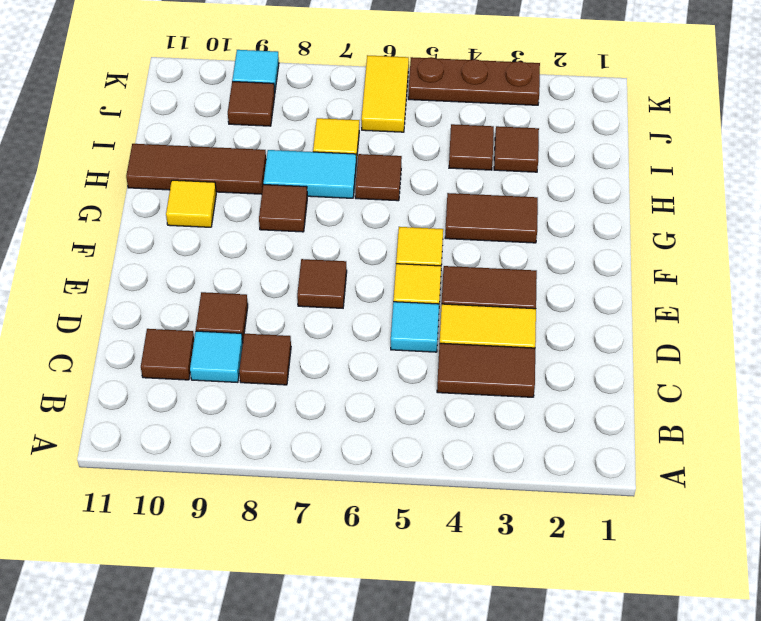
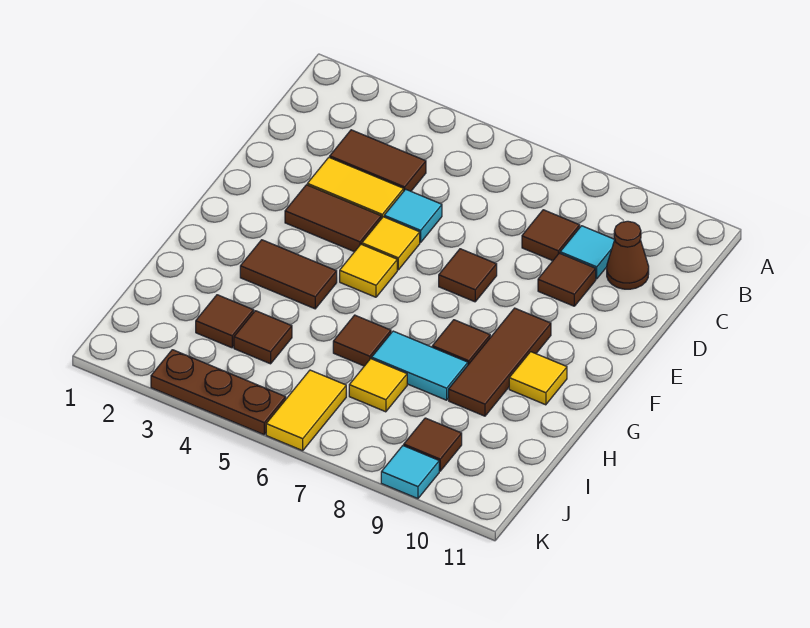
brown tile C10 level 1 -> brown cone C10 level 1
brown tile H9:H11 level 1 -> brown tile F9:H9 level 1

